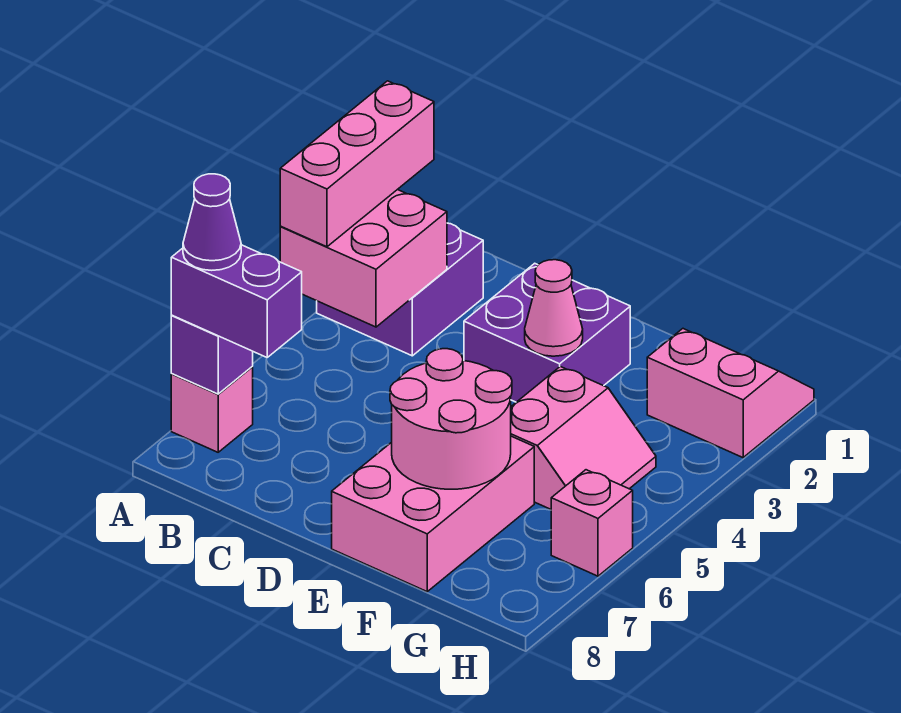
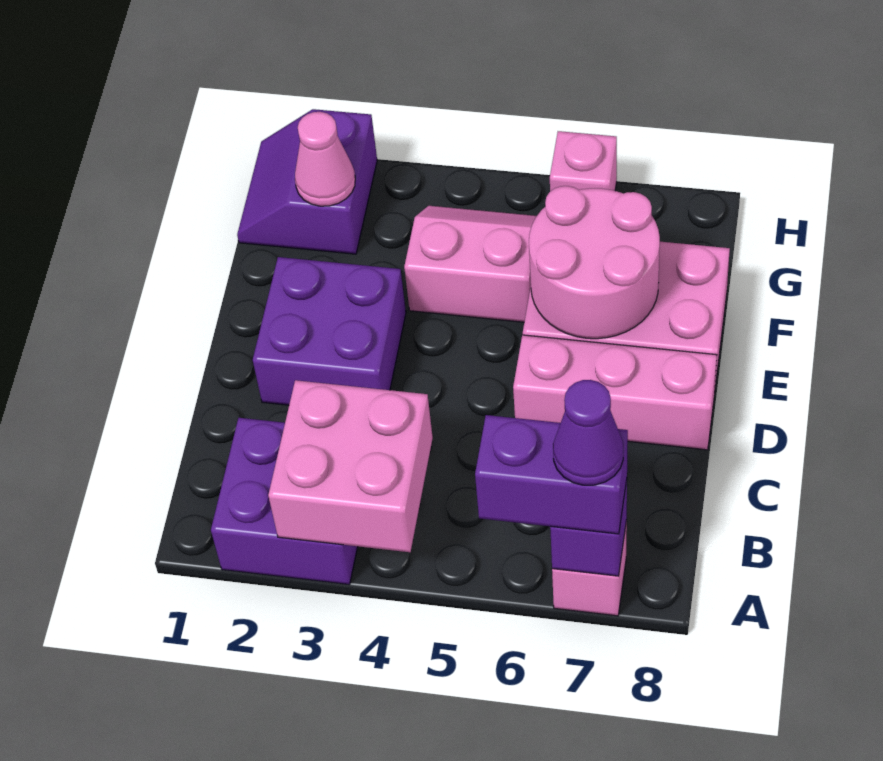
pink brick A2:A4 level 3 -> pink brick D6:D8 level 1
purple brick A7:B7 level 3 -> purple brick A6:A7 level 3
pink cone E3 level 2 -> pink cone G2 level 2
pink slope G1:H2 level 1 top 2 -> purple slope G1:H2 level 1 top 2

